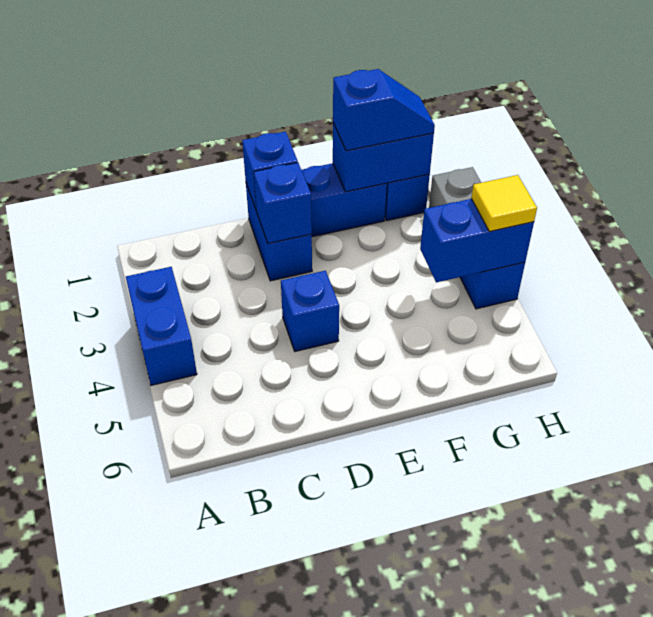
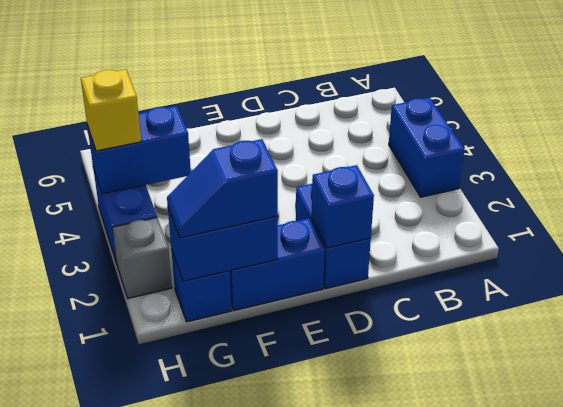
blue brick D2 level 2 -> none
blue brick D4 level 1 -> none
yellow tile H4 level 3 -> yellow brick H4 level 3

